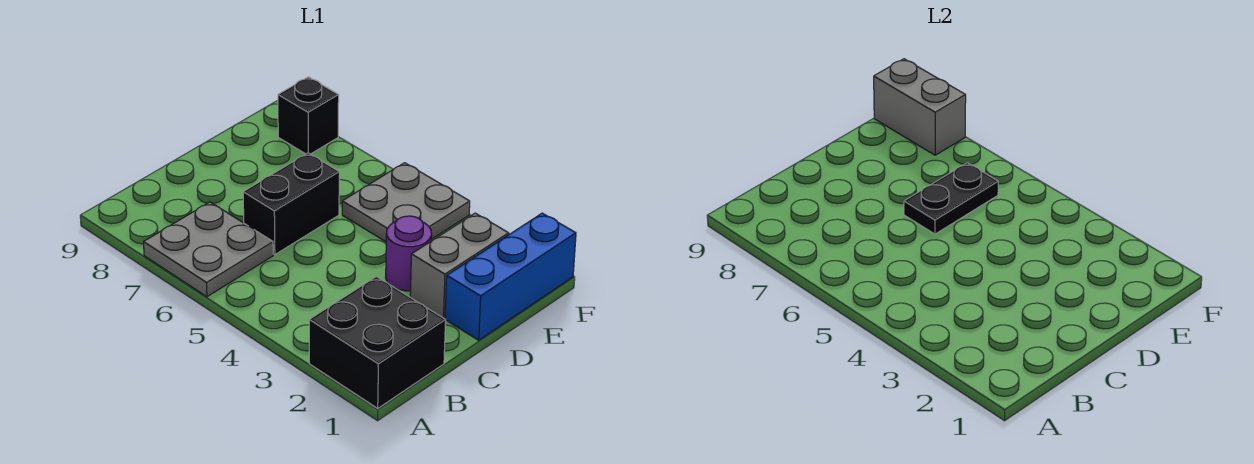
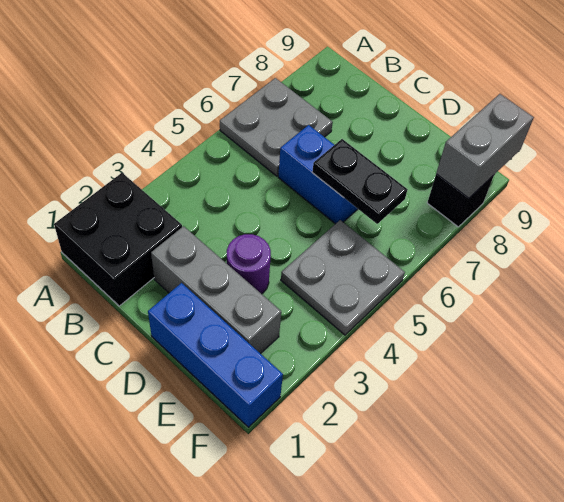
black brick C6:D6 level 1 -> blue brick C6:D6 level 1
grey brick D2:E2 level 1 -> grey brick C2:E2 level 1

